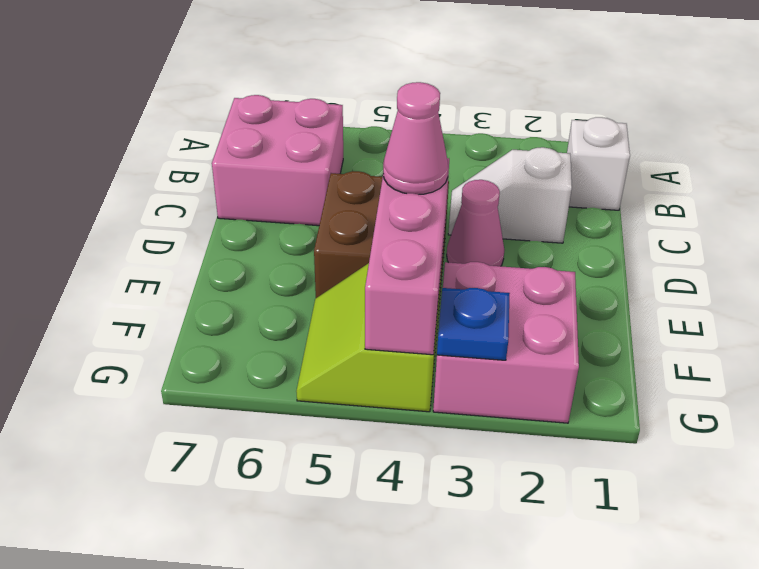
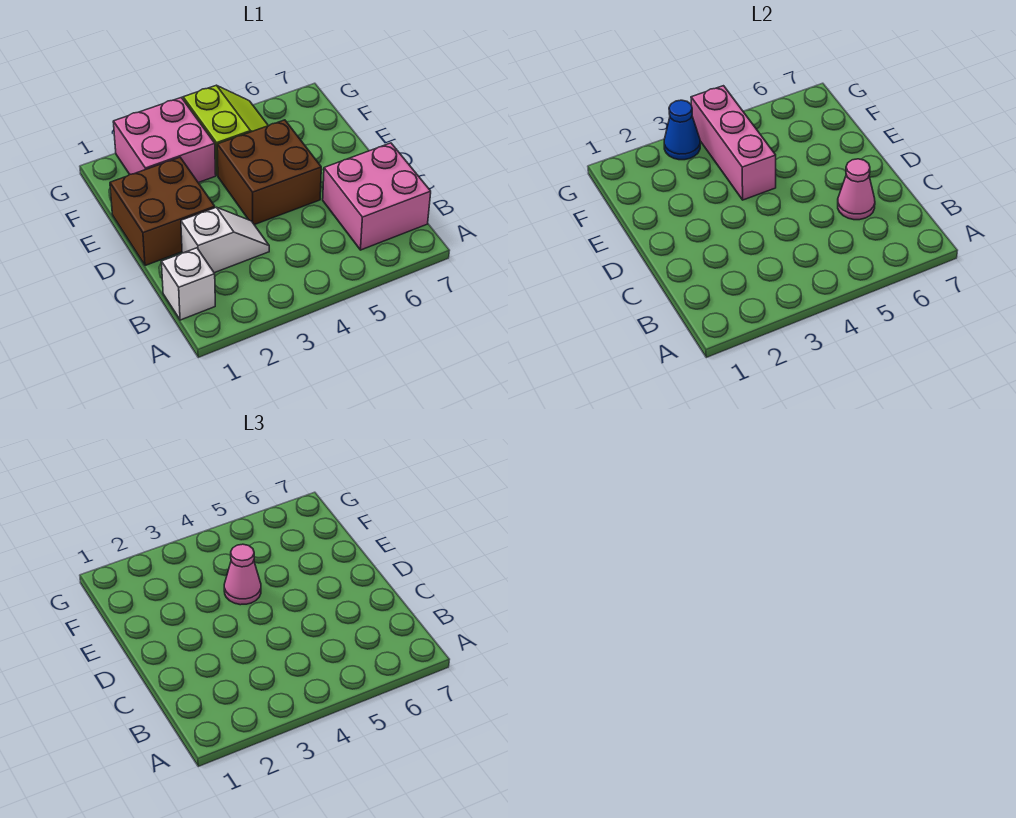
none -> brown brick D1:E2 level 1
pink cone D3 level 1 -> pink cone C6 level 2
blue plate G3 level 2 -> blue cone G3 level 2

